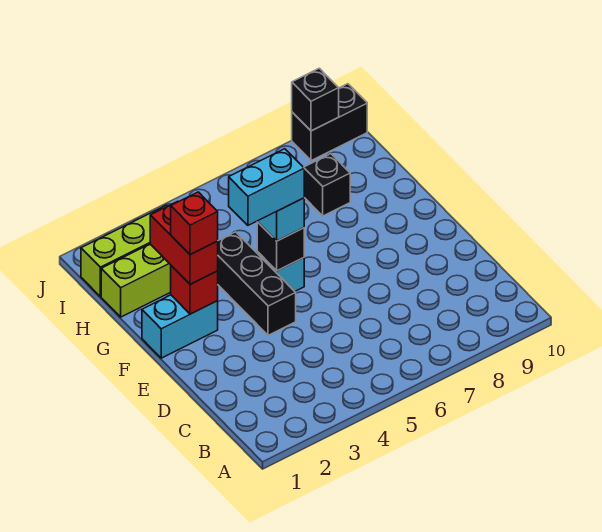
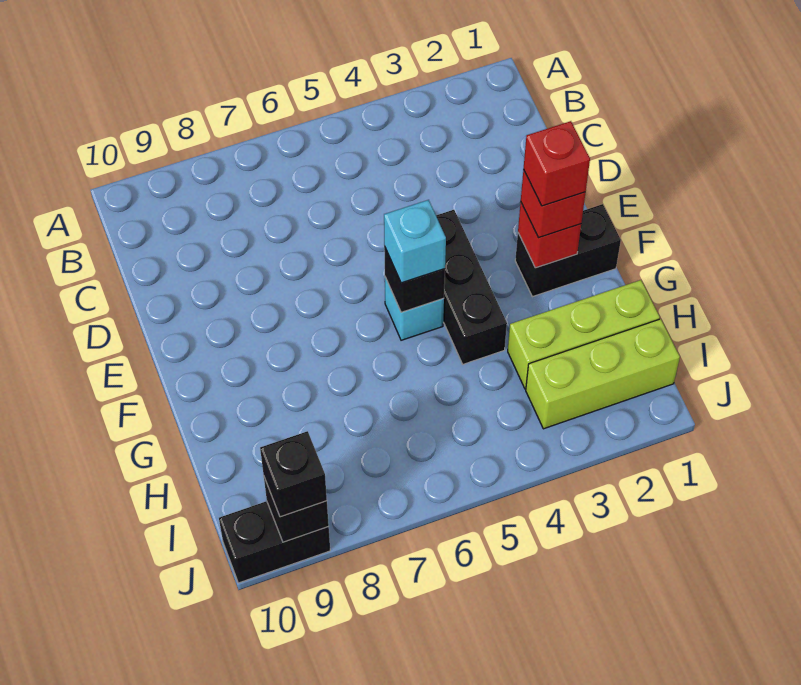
cyan brick F1:F2 level 1 -> black brick F1:F2 level 1
red brick F2:G2 level 3 -> red brick F2 level 3
cyan brick F4:F5 level 4 -> none
black brick H8 level 1 -> black brick J9 level 3

